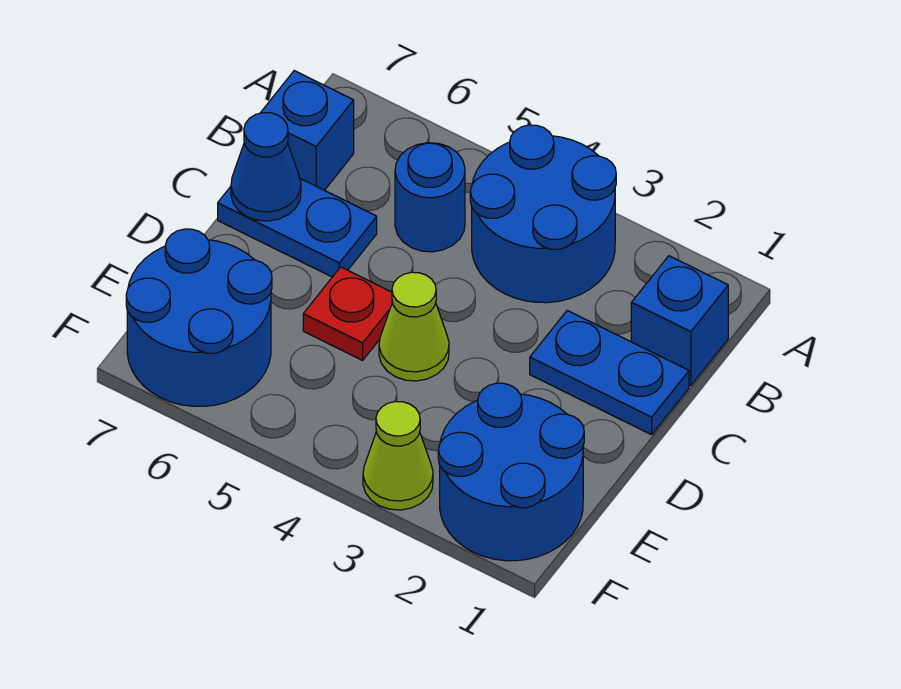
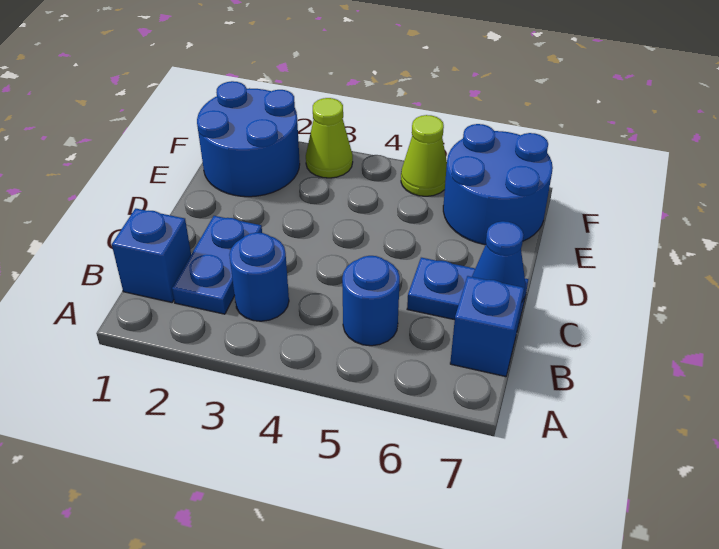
blue round brick A3:B4 level 1 -> blue round brick B3 level 1
blue plate C1:C2 level 1 -> blue plate B2:C2 level 1
lime cone D4 level 1 -> lime cone F5 level 1
red plate D5 level 1 -> none

